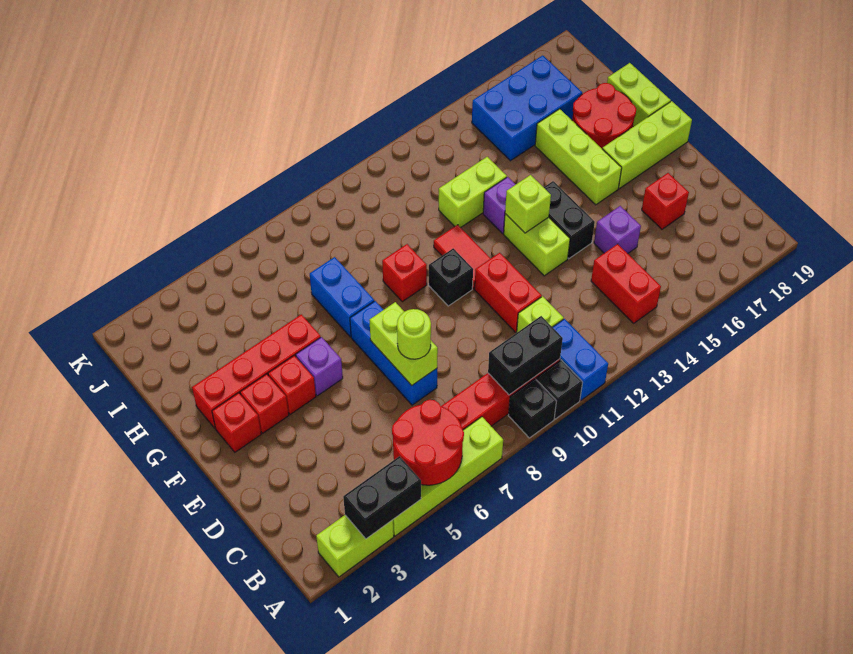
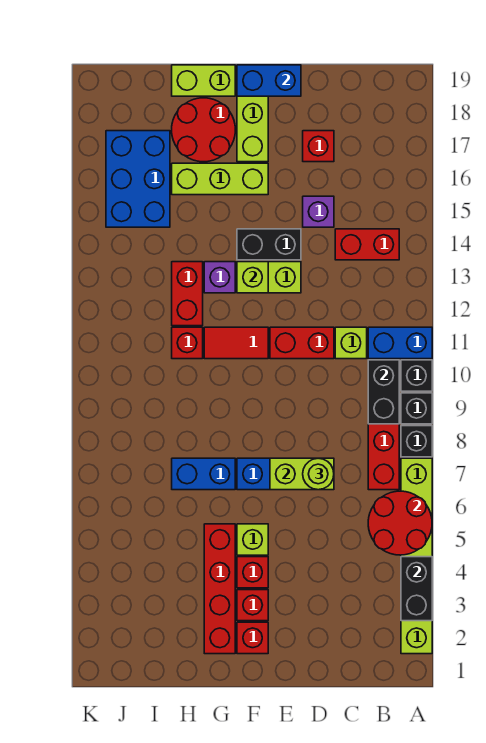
none -> blue brick E19:F19 level 2
purple brick F5 level 1 -> lime brick F5 level 1
black brick F10 level 1 -> black brick A8 level 1
red brick G9 level 1 -> red brick H11 level 1
lime brick H12:H13 level 1 -> red brick H12:H13 level 1

